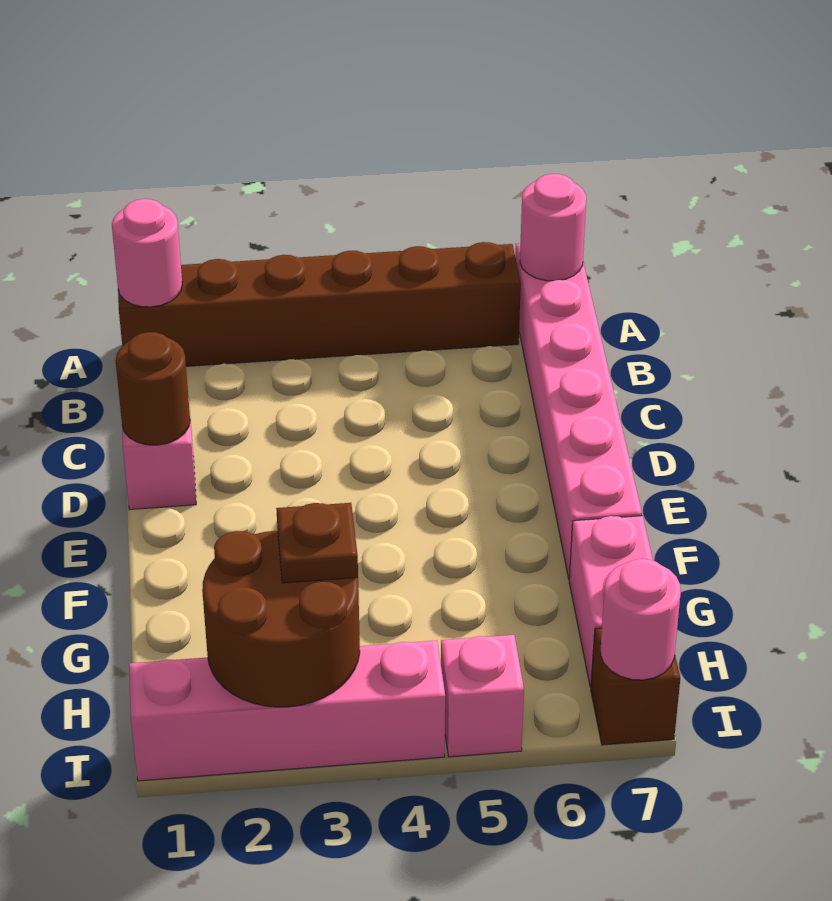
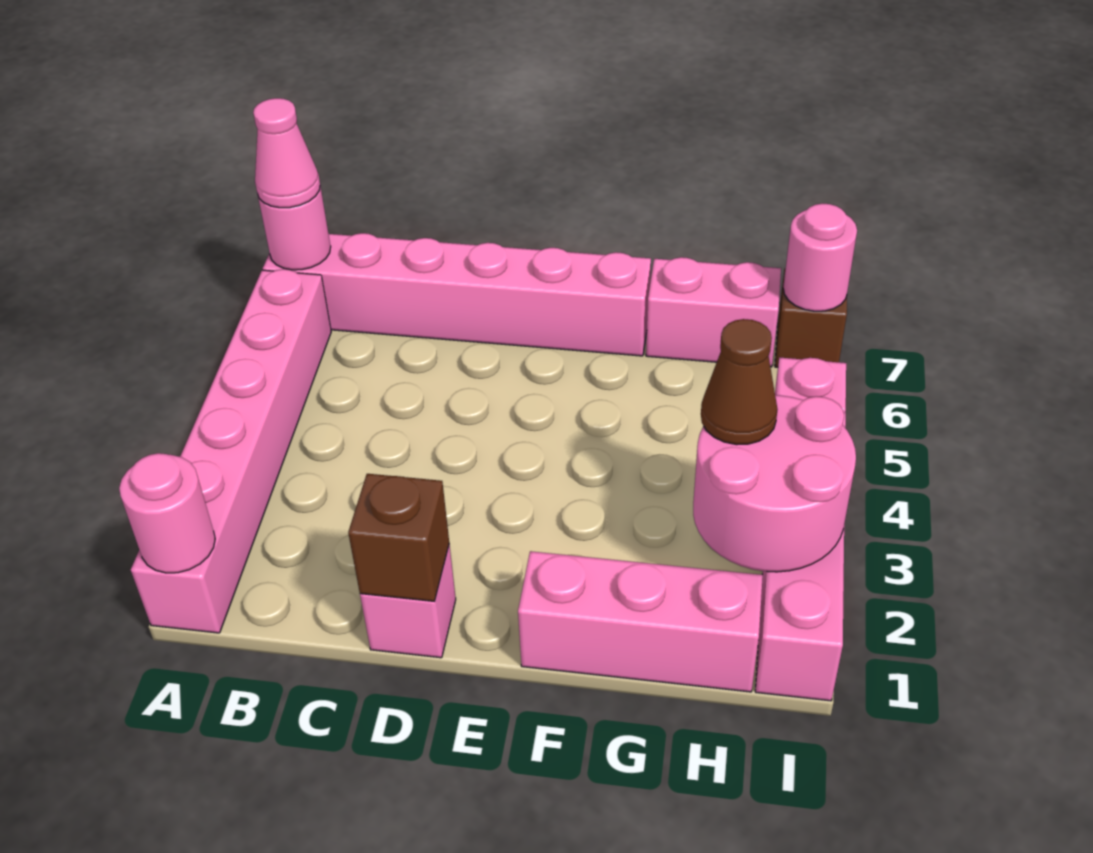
brown brick A1:A6 level 1 -> pink brick A1:A6 level 1
none -> pink cone A7 level 3
brown round brick D1 level 2 -> brown brick D1 level 2
none -> pink brick F1:H1 level 1
brown round brick H2:I3 level 2 -> pink round brick H2:I3 level 2
brown plate H3 level 3 -> brown cone H3 level 3

